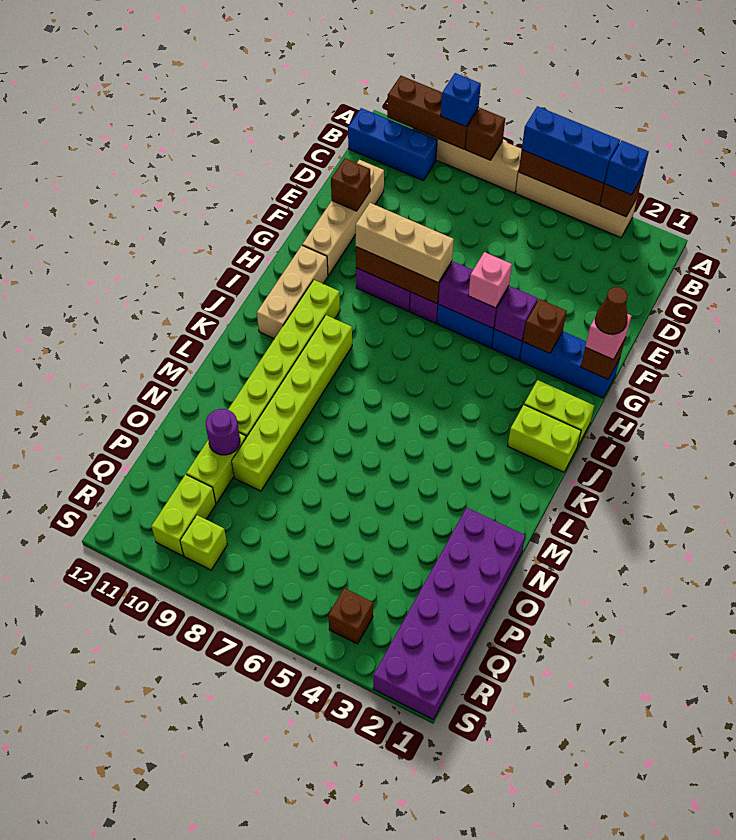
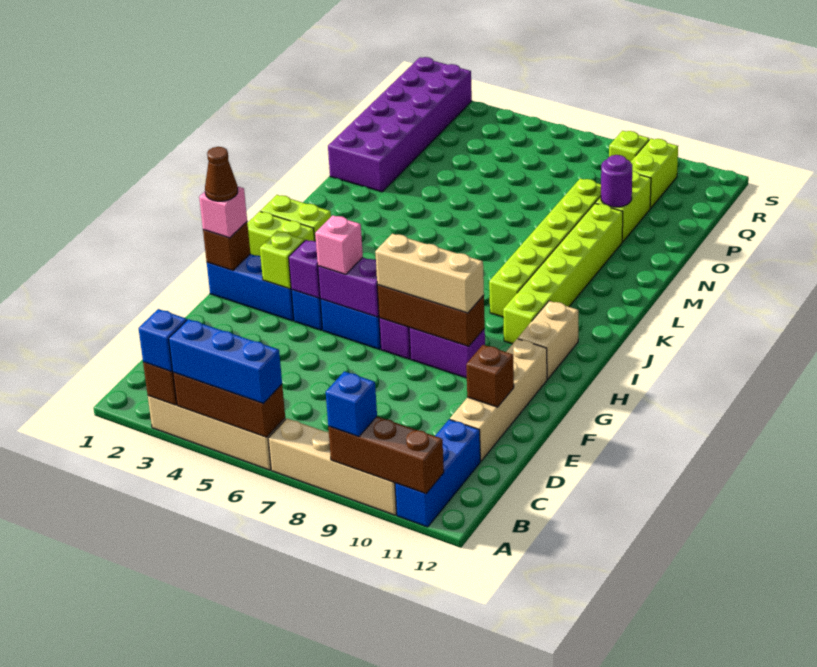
brown brick A8 level 2 -> none
blue brick B10:B12 level 1 -> blue brick A11:C11 level 1
brown brick G3 level 2 -> lime brick G3 level 2
tan brick H11:J11 level 1 -> tan brick H11:I11 level 1
brown brick R4 level 1 -> none

